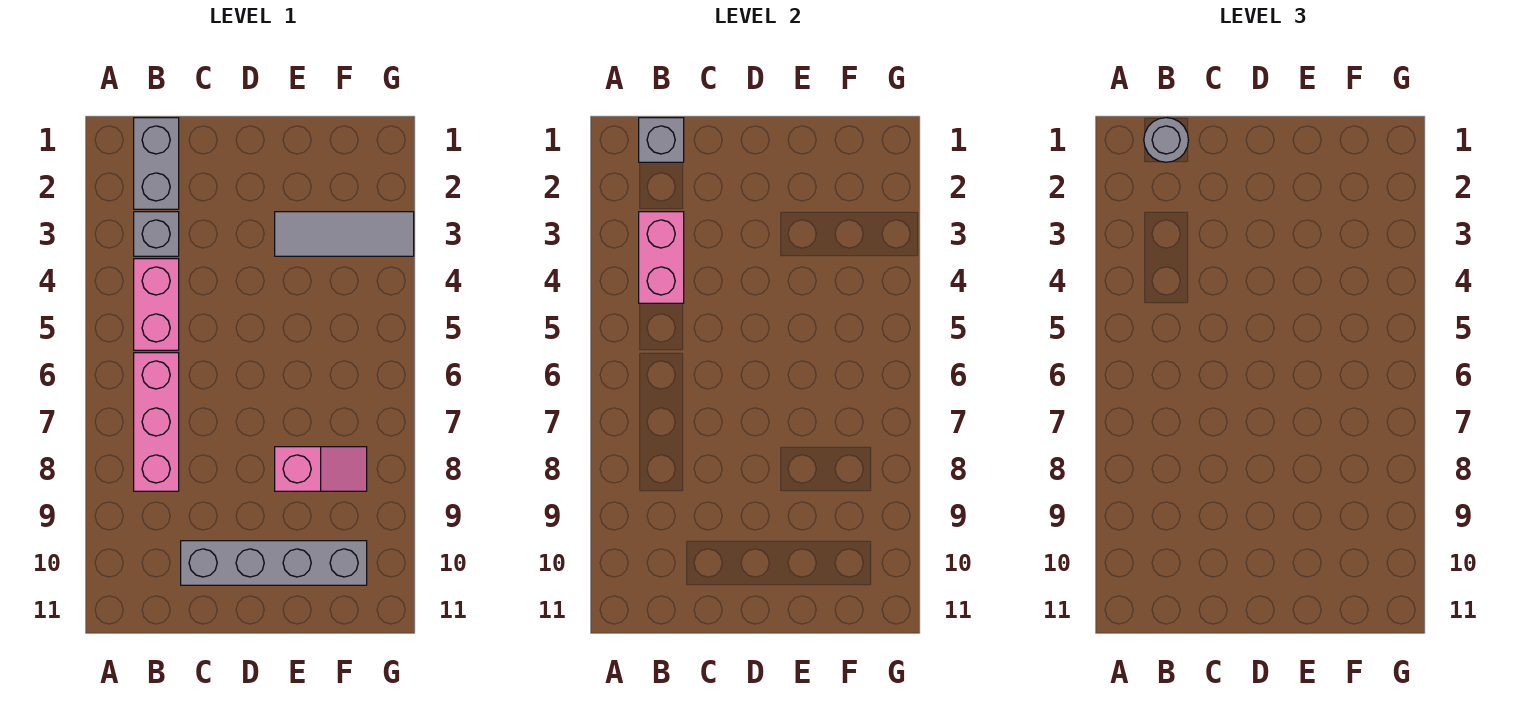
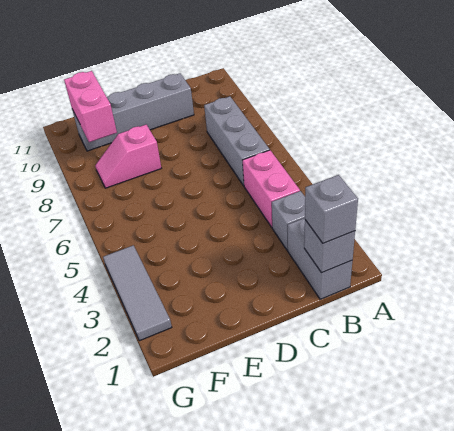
grey round brick B1 level 3 -> grey brick B1 level 3
pink brick B3:B4 level 2 -> pink brick F9:F10 level 2
pink brick B6:B8 level 1 -> grey brick B6:B8 level 1
grey tile E3:G3 level 1 -> grey tile G2:G4 level 1

